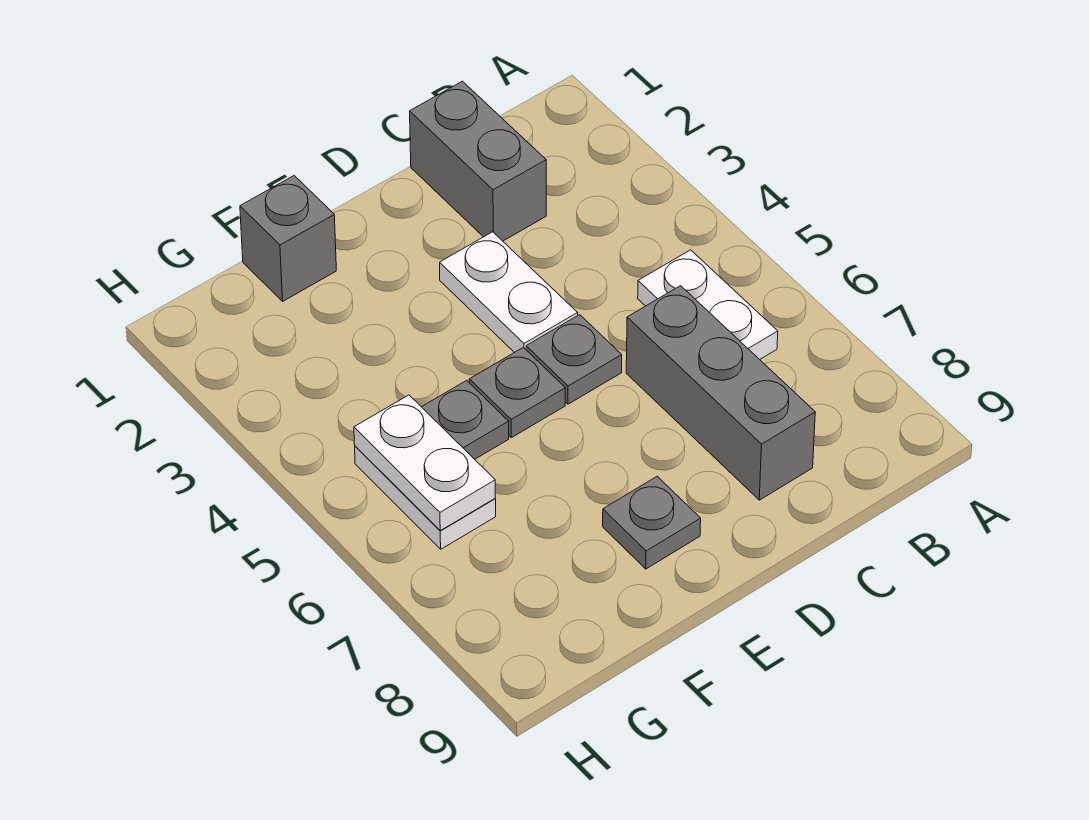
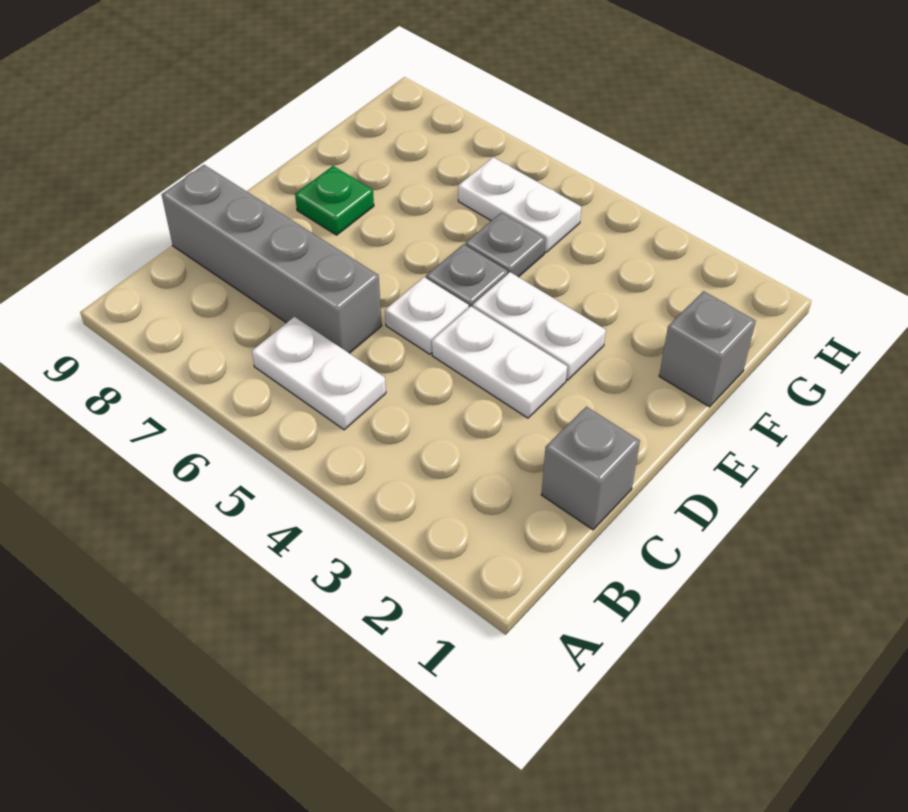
grey brick C1:C2 level 1 -> grey brick C1 level 1
grey brick C6:C8 level 1 -> grey brick C6:C9 level 1
grey plate D5 level 1 -> white plate D5 level 1
grey plate E8 level 1 -> green plate E8 level 1
white plate G5:G6 level 2 -> white plate E3:E4 level 1

